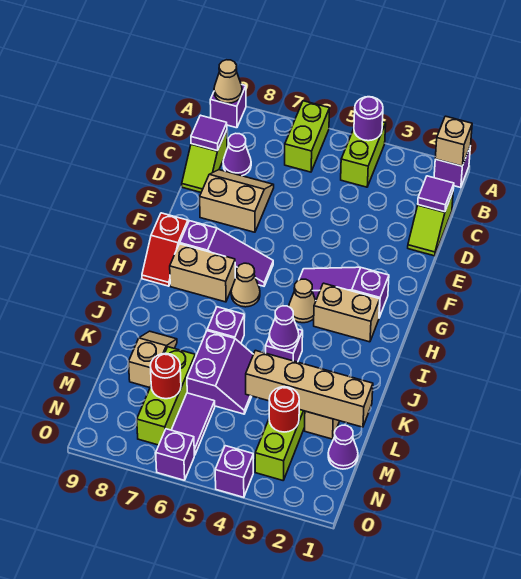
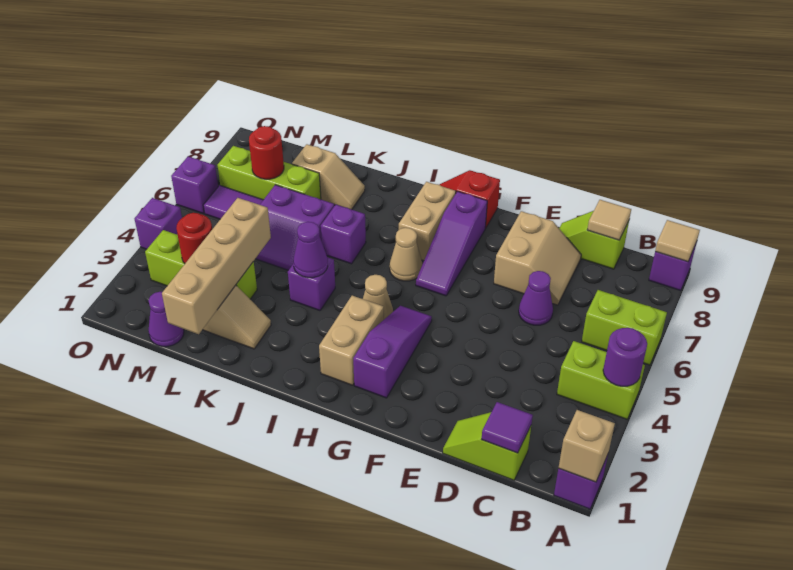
tan cone A9 level 2 -> tan tile A9 level 2
purple cone C8 level 1 -> purple cone D6 level 1
purple tile C9 level 2 -> tan tile C9 level 2

